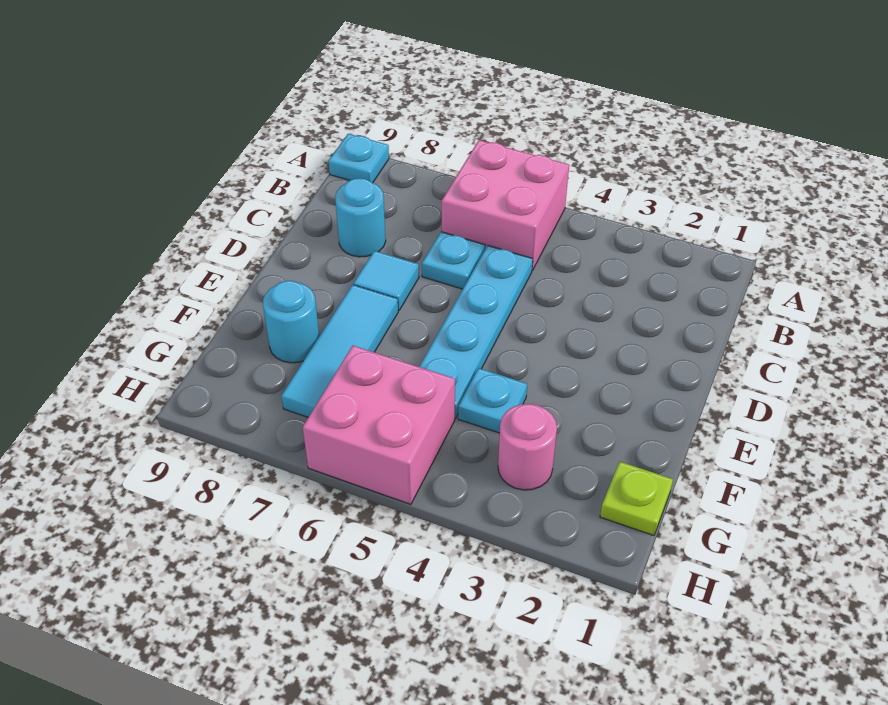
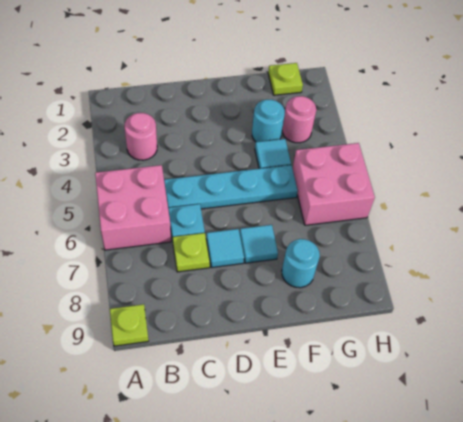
cyan plate A9 level 1 -> lime plate A9 level 1
none -> pink round brick B3 level 1
none -> lime plate C7 level 1
cyan round brick C8 level 1 -> cyan round brick F3 level 1
cyan tile E7:G7 level 1 -> cyan tile E7 level 1
cyan plate F4 level 1 -> cyan tile F4 level 1

